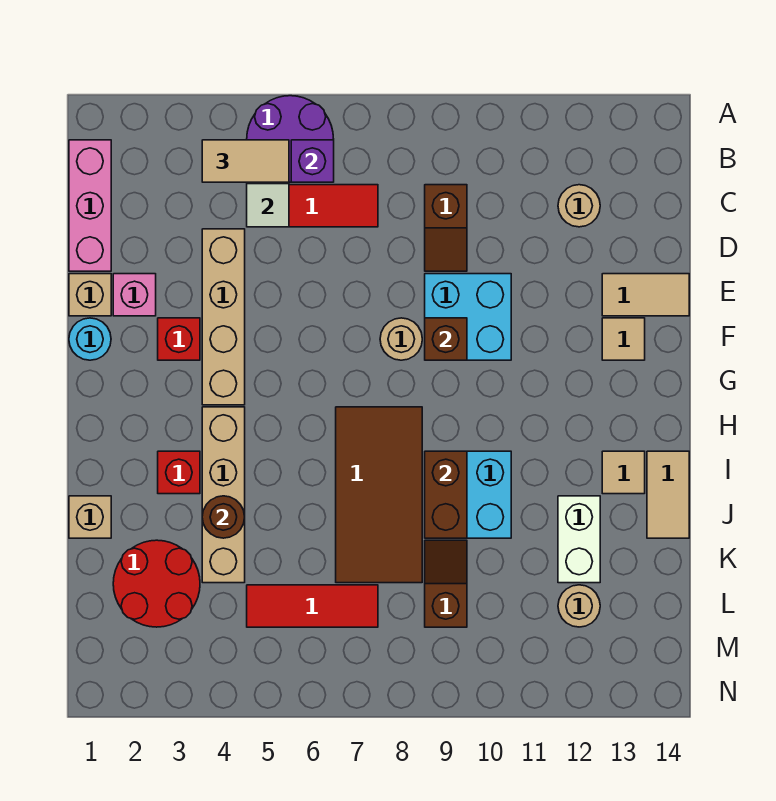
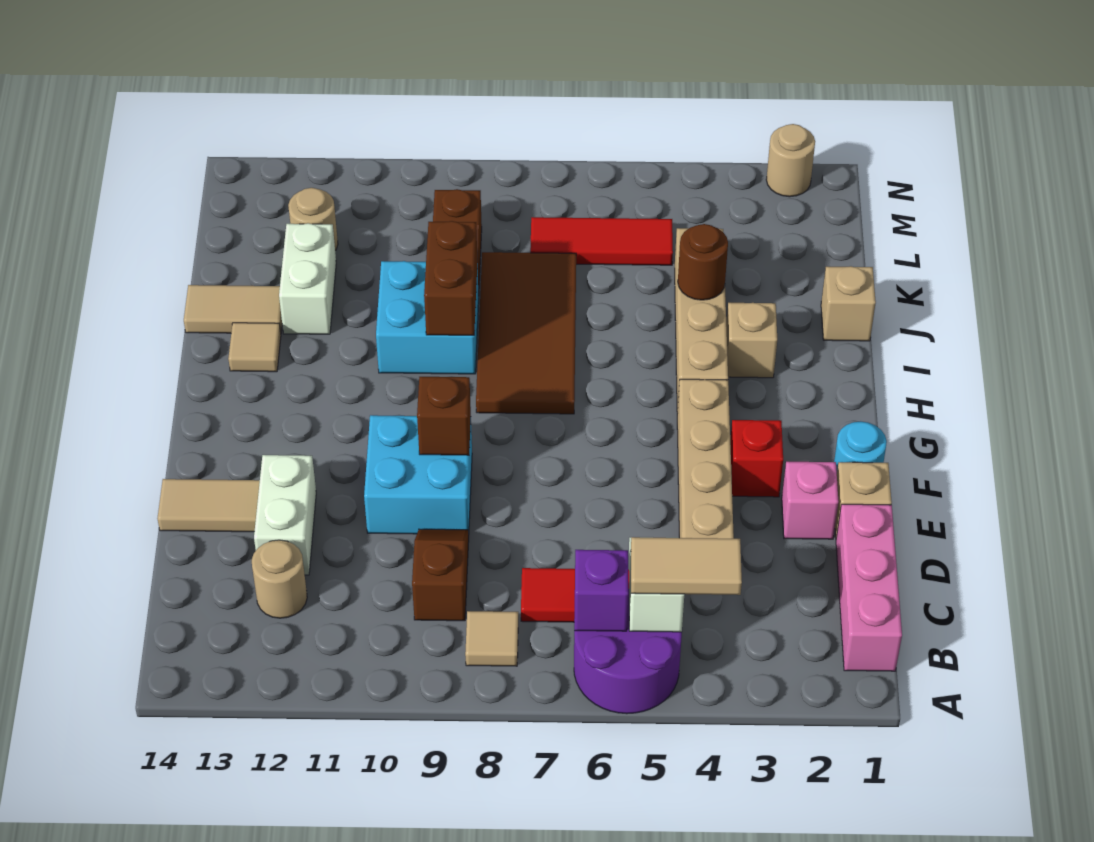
none -> white brick D12:E12 level 1
tan round brick F8 level 1 -> tan round brick N2 level 1
tan tile F13 level 1 -> tan tile B8 level 1
red brick I3 level 1 -> tan brick I3 level 1
tan tile I14:J14 level 1 -> tan tile J13:J14 level 1
red round brick K2:L3 level 1 -> none

